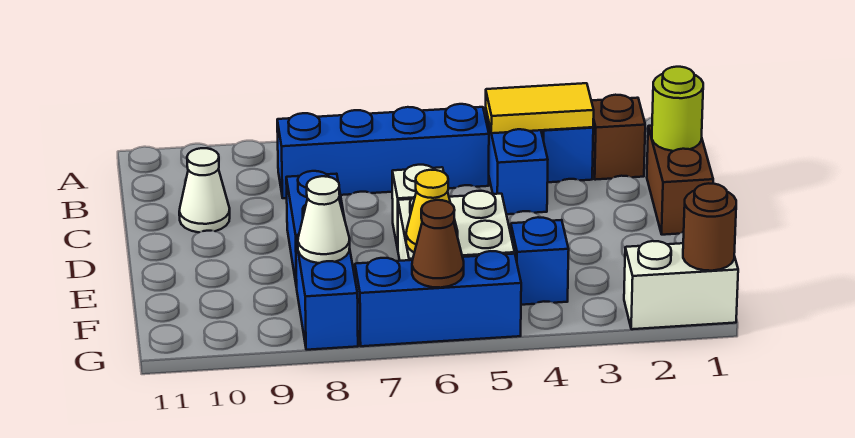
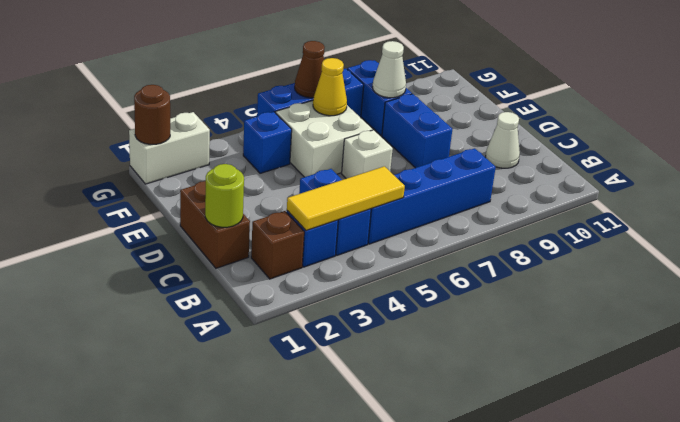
yellow tile B3:B4 level 2 -> yellow tile B3:B5 level 2

